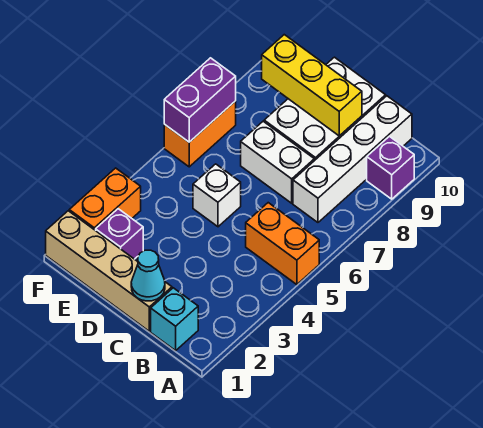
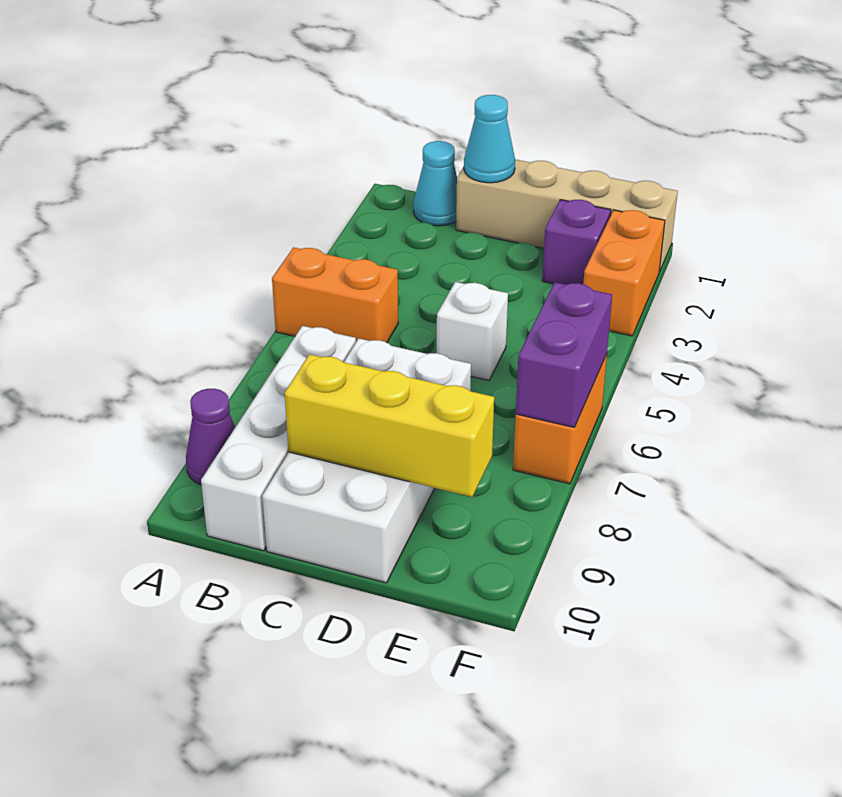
purple brick A9 level 1 -> purple cone A9 level 1
cyan brick B1 level 1 -> cyan cone B1 level 1

